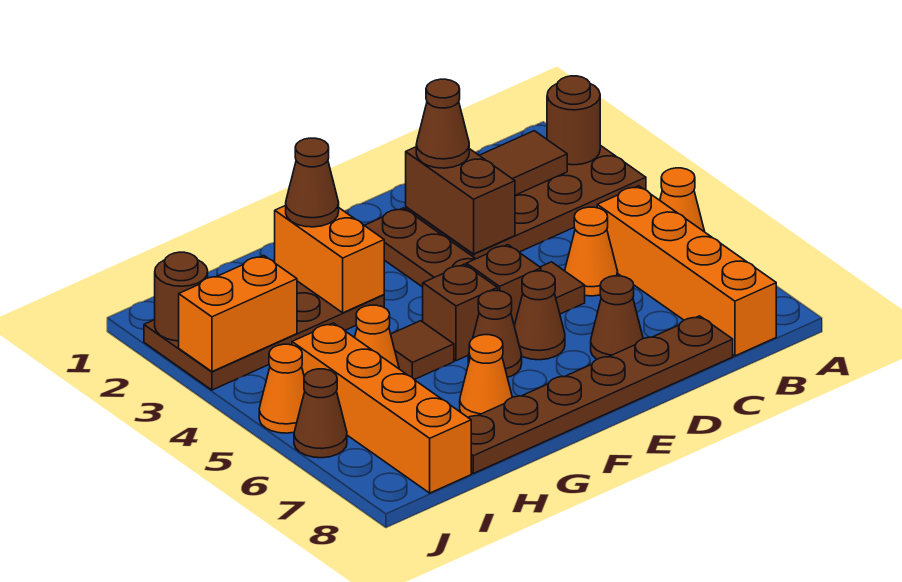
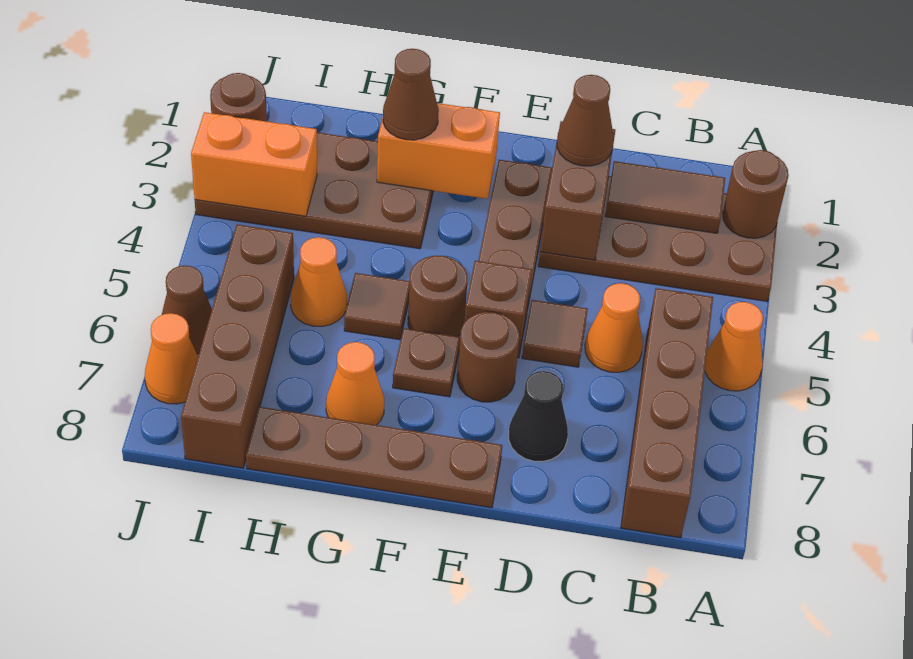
orange brick B5:B8 level 1 -> brown brick B5:B8 level 1
brown plate C8:H8 level 1 -> brown plate E8:H8 level 1
brown cone D7 level 1 -> black cone D7 level 1
brown cone E6 level 1 -> brown round brick E6 level 1
brown brick F5 level 1 -> brown round brick F5 level 1
brown cone F6 level 1 -> brown plate F6 level 1
orange brick G2:G3 level 2 -> orange brick F2:G2 level 2
orange brick I5:I8 level 1 -> brown brick I5:I8 level 1
orange cone J5 level 1 -> orange cone J7 level 1

